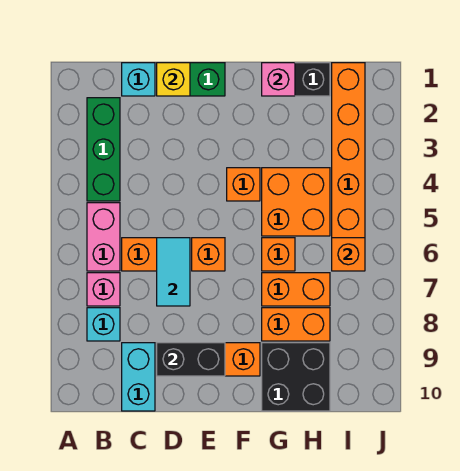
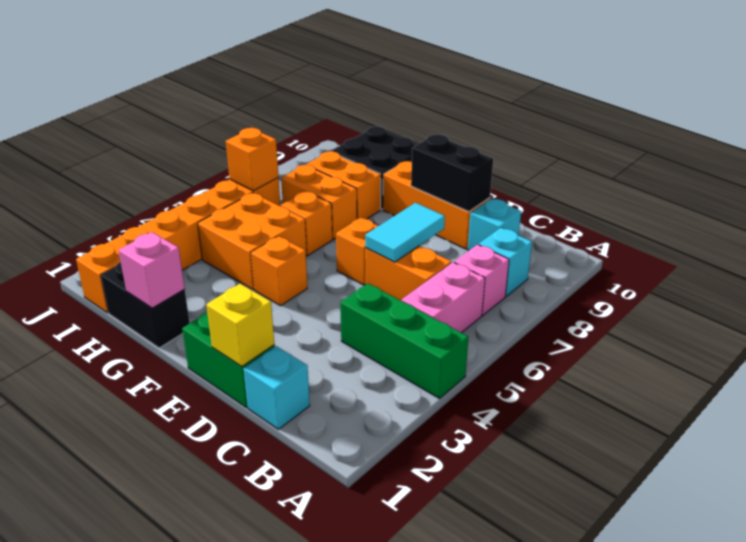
green brick B2:B4 level 1 -> green brick A4:C4 level 1
cyan brick C9:C10 level 1 -> cyan brick C9 level 1

